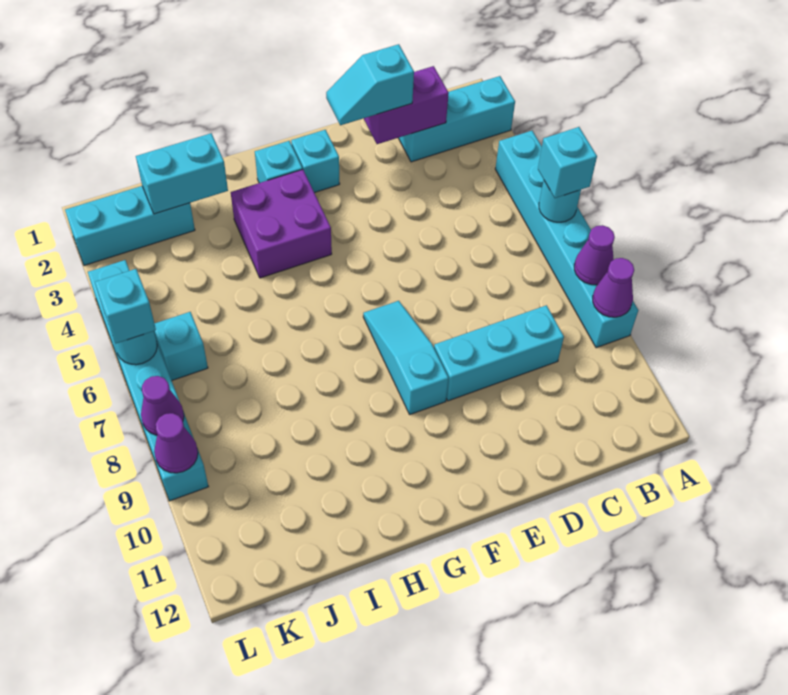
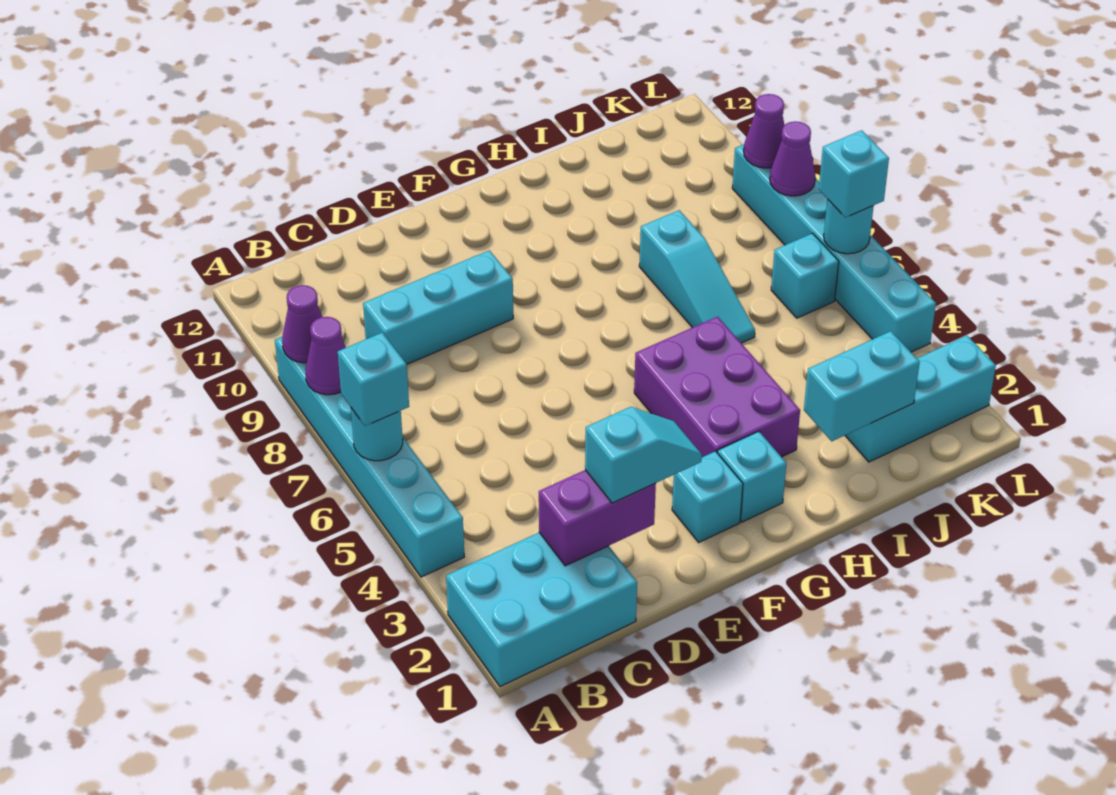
cyan brick A2:C2 level 1 -> cyan brick A1:C2 level 1
cyan slope F7:F9 level 1 top 9 -> cyan slope I6:I8 level 1 top 8
purple brick G3:H4 level 1 -> purple brick G3:H5 level 1

